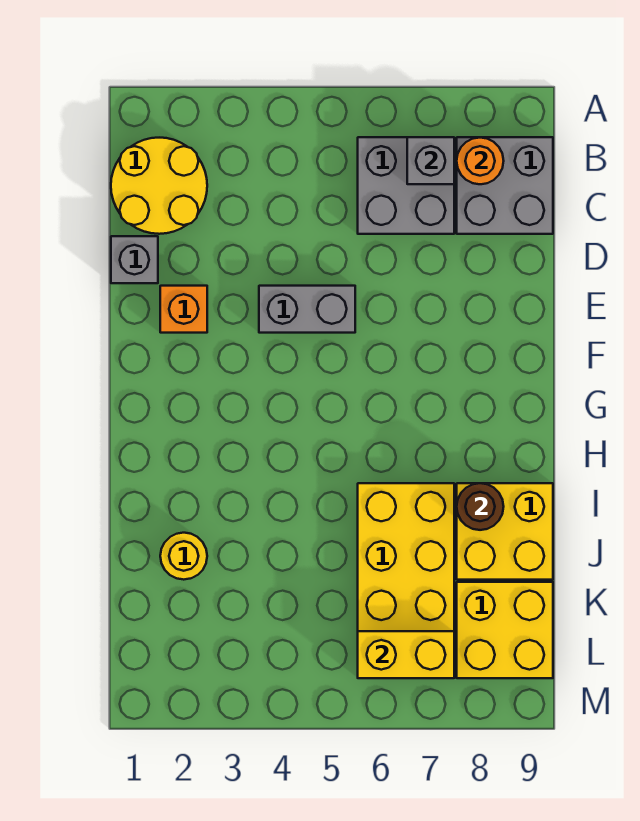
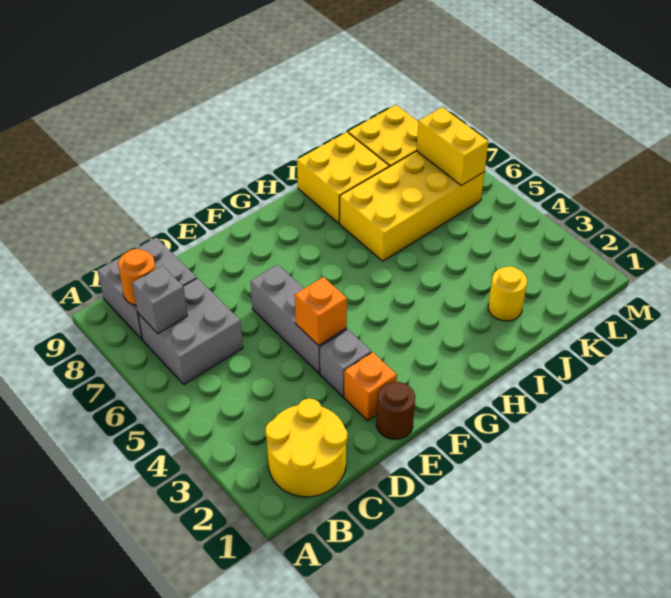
grey brick D1 level 1 -> grey brick E3 level 1
grey brick E4:E5 level 1 -> grey brick E4:E6 level 1
none -> orange brick E4 level 2
brown round brick I8 level 2 -> brown round brick E1 level 1

